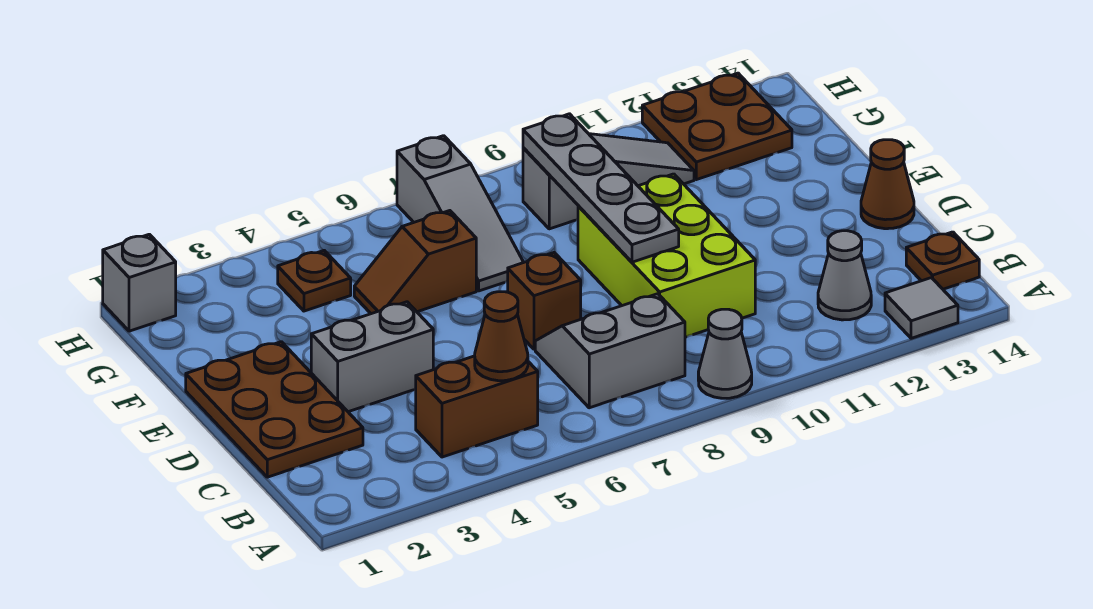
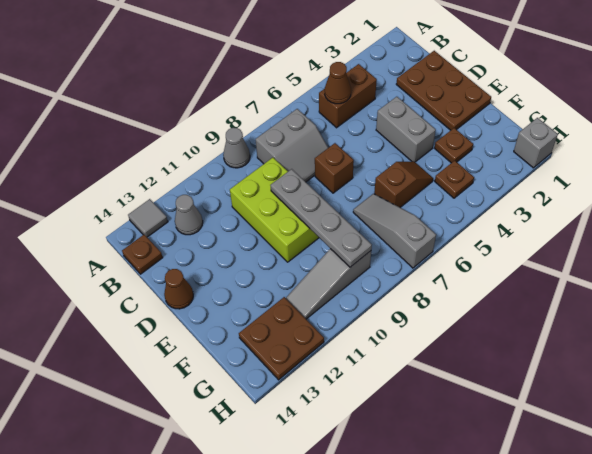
grey brick D3:D4 level 1 -> grey brick D4:E4 level 1
none -> brown plate F3 level 1

